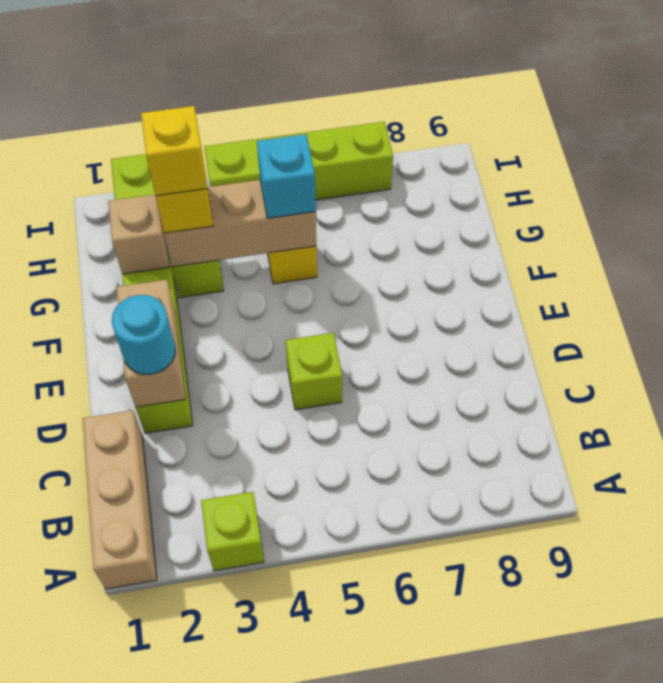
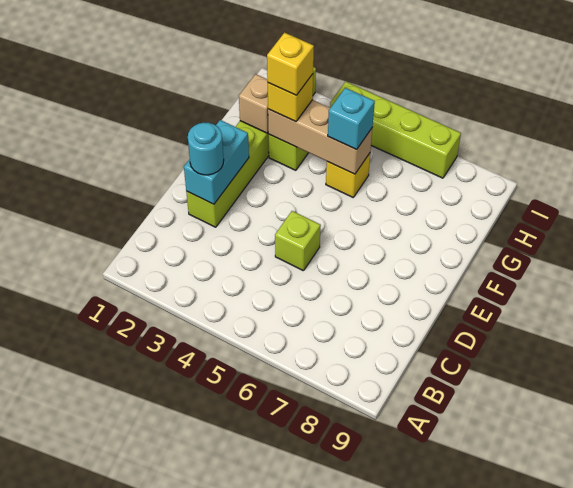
tan brick A1:C1 level 1 -> none
lime brick A3 level 1 -> none
tan brick D2:E2 level 2 -> cyan brick D2:E2 level 2

